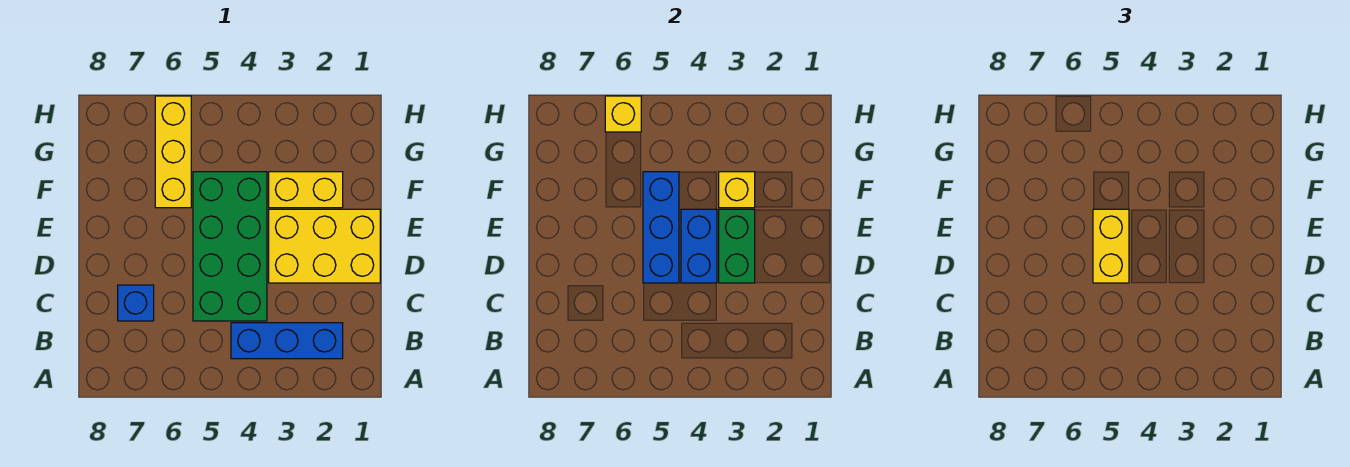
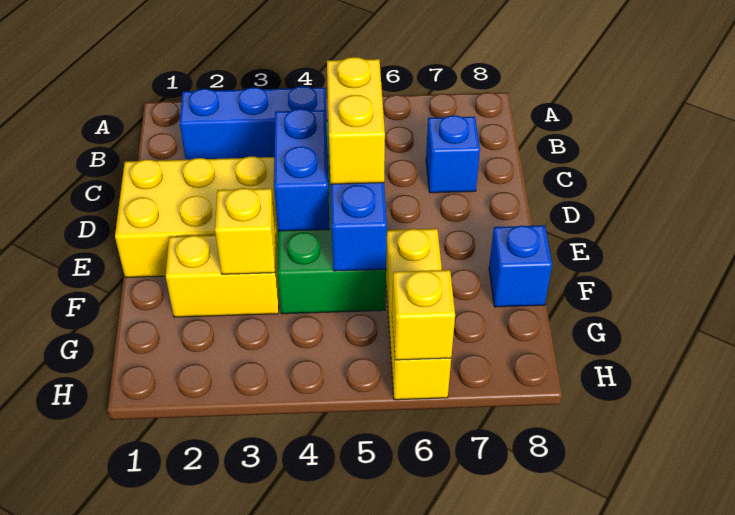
green brick D3:E3 level 2 -> none
none -> blue brick F8 level 1

